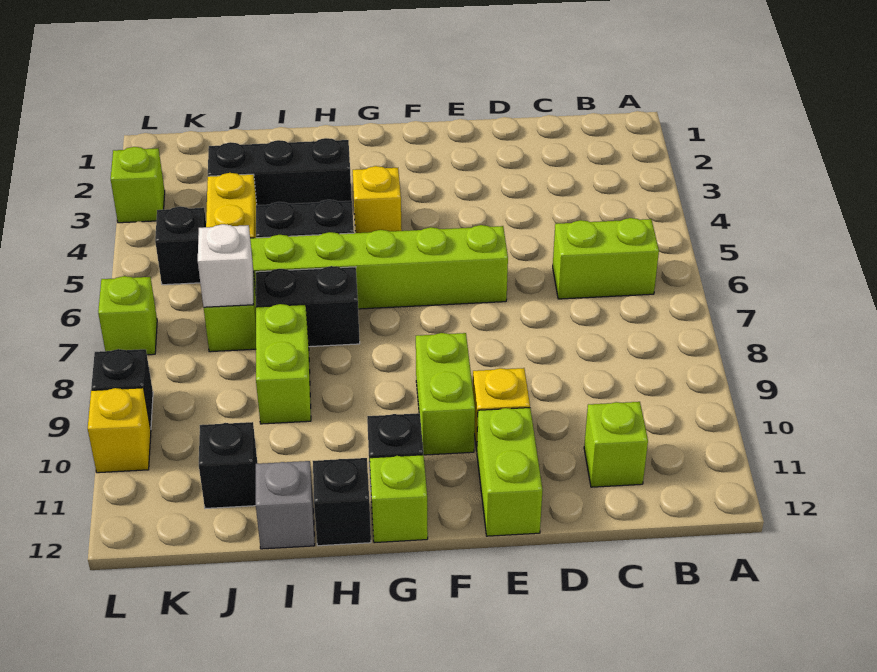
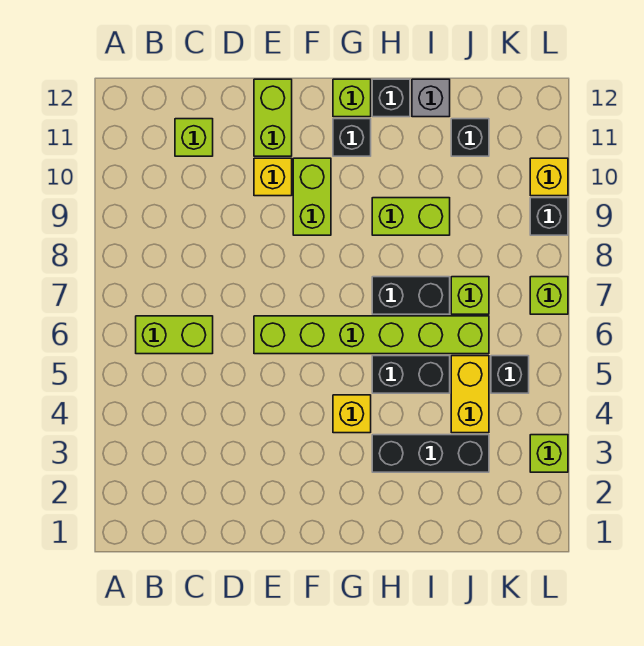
lime brick I8:I9 level 1 -> lime brick H9:I9 level 1
white brick J7 level 2 -> none

